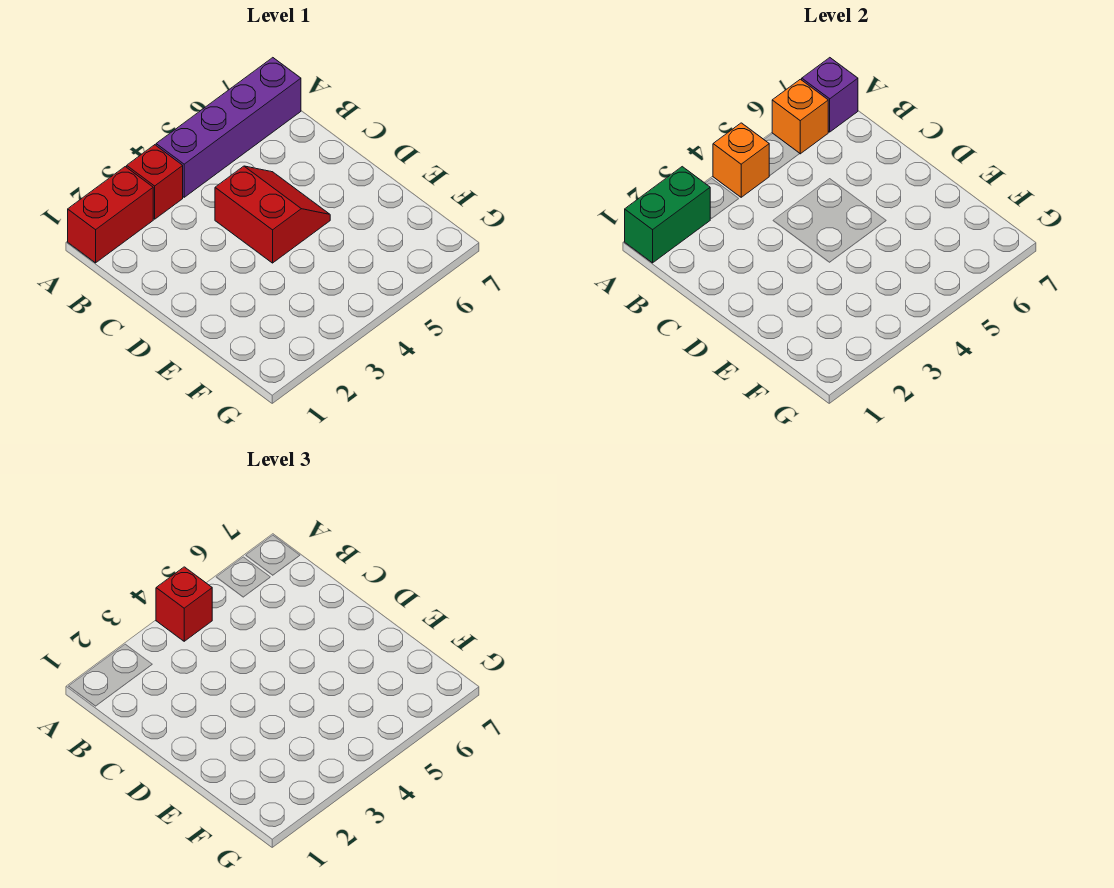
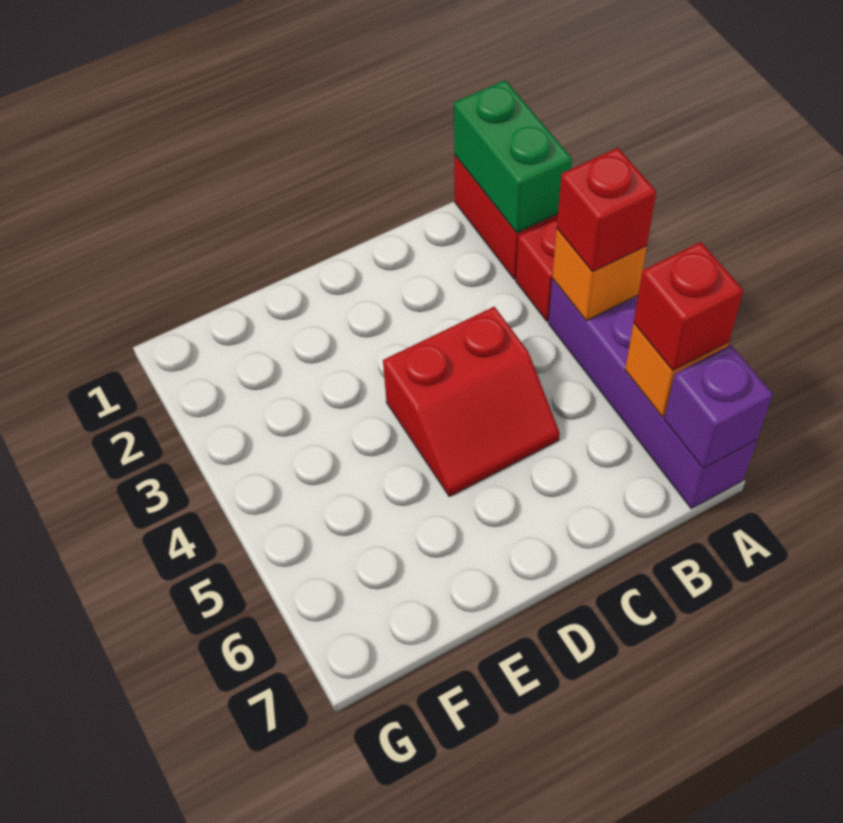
none -> red brick A6 level 3

